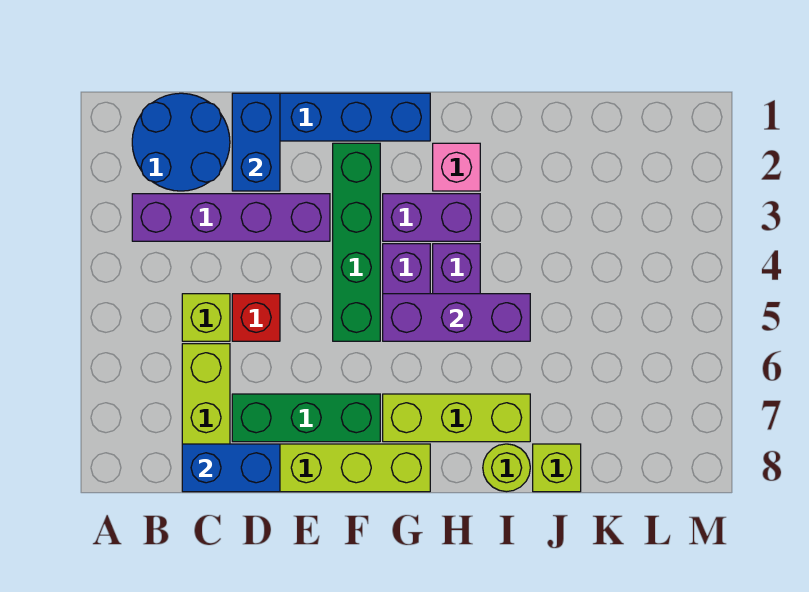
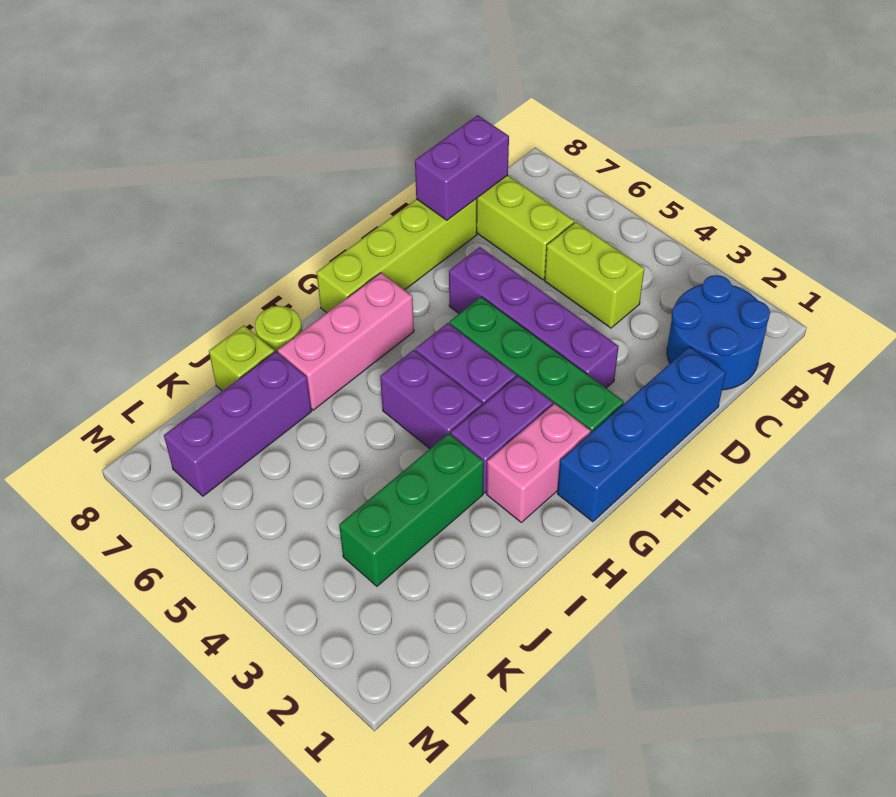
purple brick B3:E3 level 1 -> purple brick E3:E6 level 1
lime brick C5 level 1 -> lime brick C4:C5 level 1
blue brick C8:D8 level 2 -> purple brick C8:D8 level 2
blue brick D1:D2 level 2 -> none
red brick D5 level 1 -> none
green brick D7:F7 level 1 -> green brick I3:K3 level 1
purple brick G5:I5 level 2 -> purple brick J7:L7 level 1
lime brick G7:I7 level 1 -> pink brick G7:I7 level 1
pink brick H2 level 1 -> pink brick G2:H2 level 1

